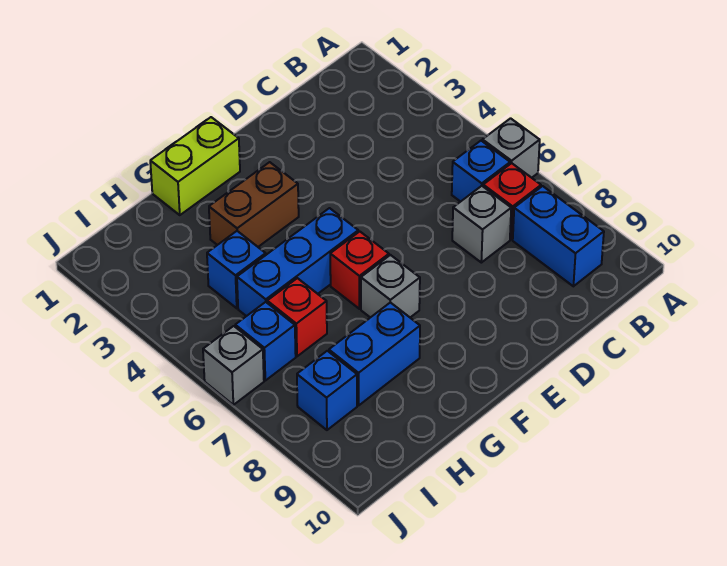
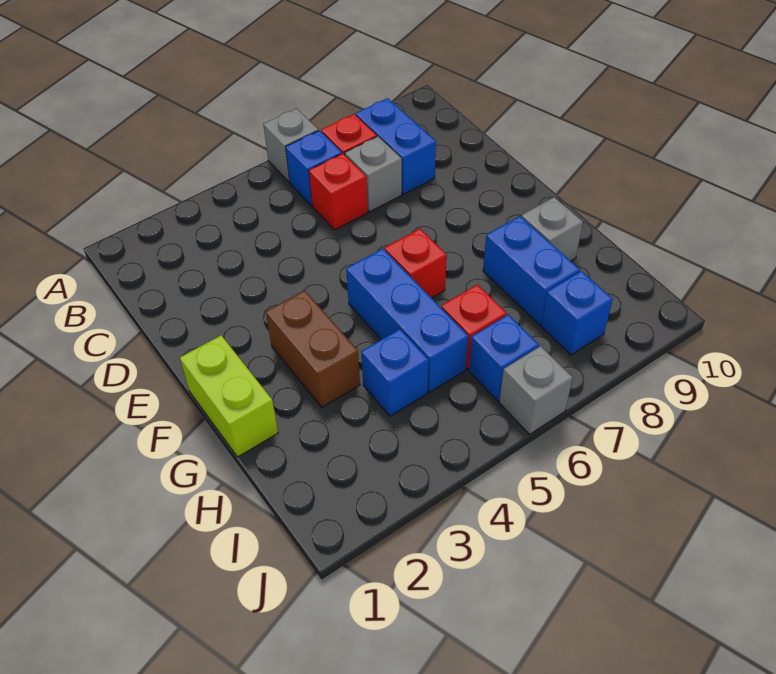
blue brick B8:B9 level 1 -> blue brick B8:C8 level 1
none -> red brick C6 level 1
grey brick F7 level 1 -> grey brick G9 level 1

